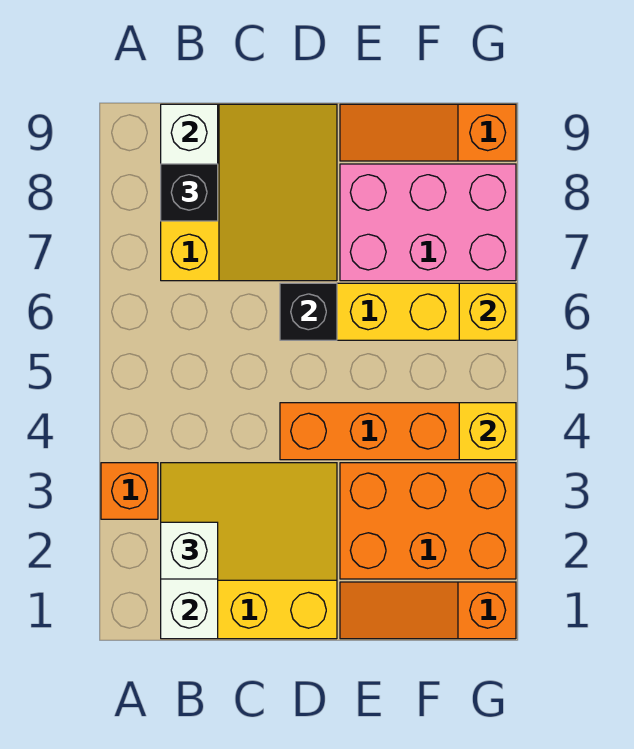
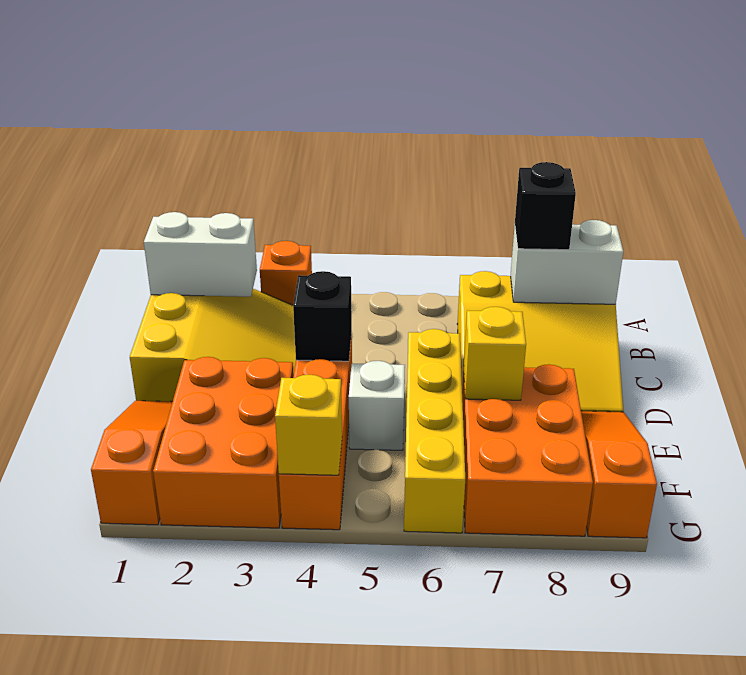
white brick B2 level 3 -> white brick E5 level 1
black brick D6 level 2 -> black brick D4 level 2
pink brick E7:G8 level 1 -> orange brick E7:G8 level 1
yellow brick G6 level 2 -> yellow brick E7 level 2

